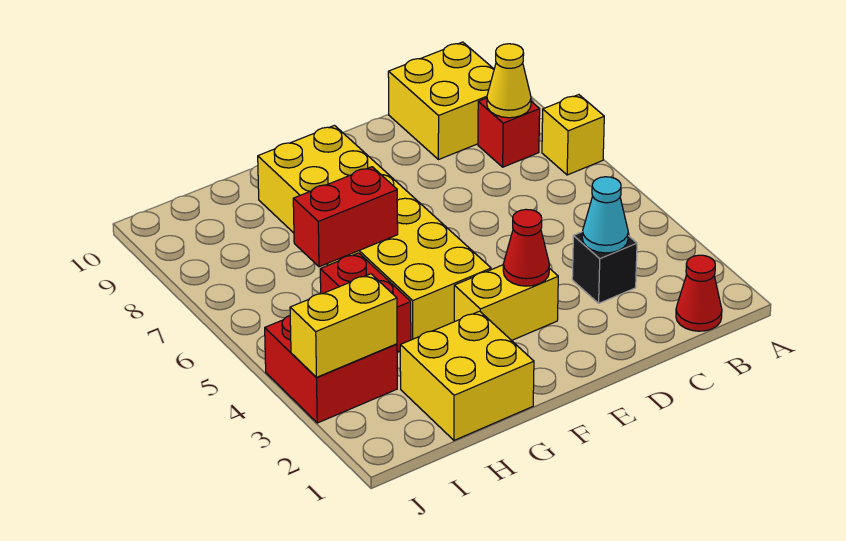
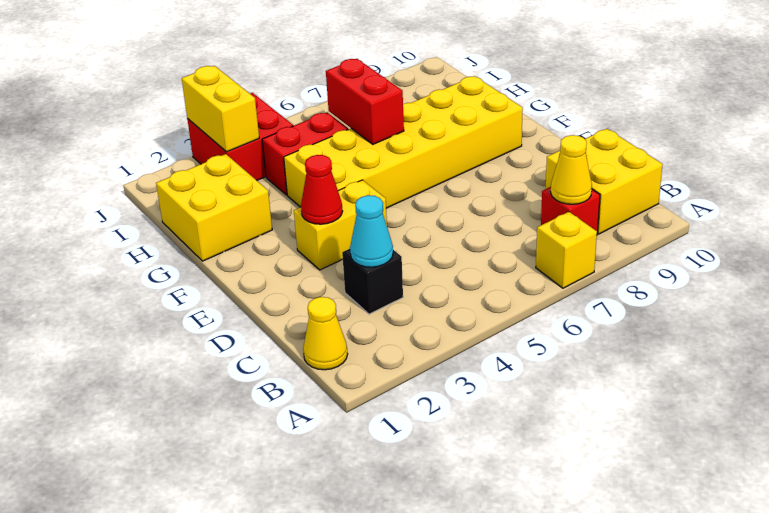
red cone B1 level 1 -> yellow cone B1 level 1
yellow brick E3:F3 level 1 -> yellow brick E3:E4 level 1

